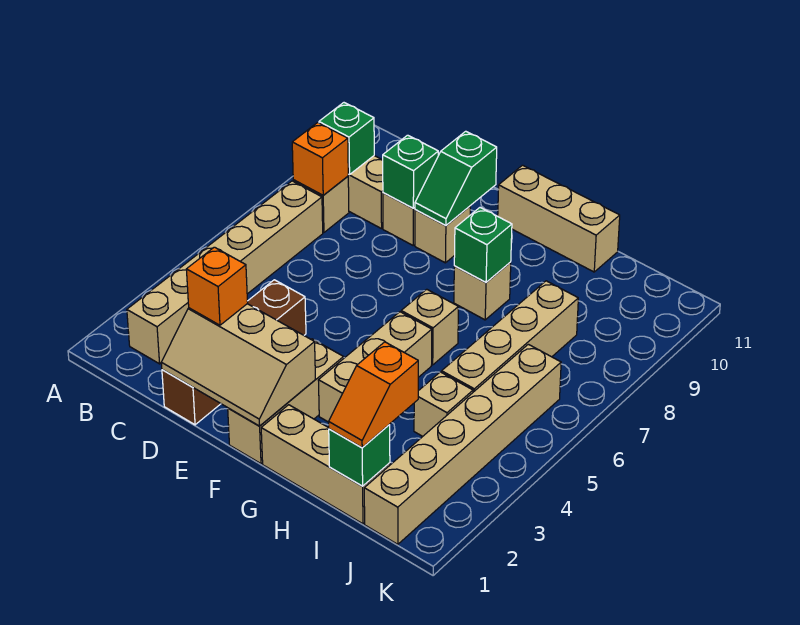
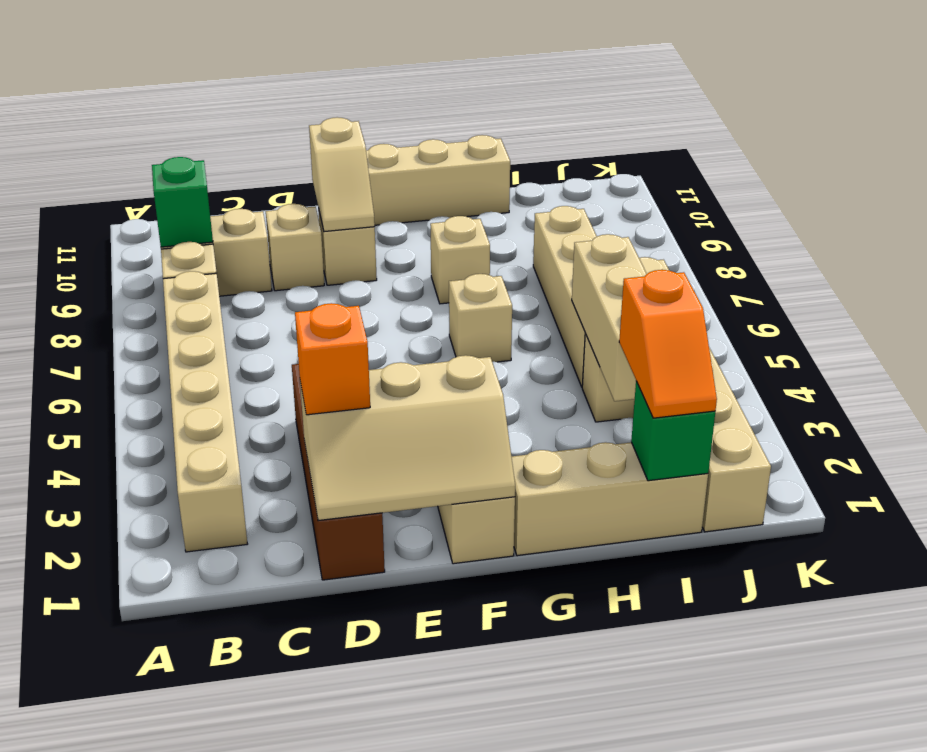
orange brick B8 level 2 -> none
green brick D9 level 2 -> none
green slope E9:E10 level 2 top 10 -> tan slope E9:E10 level 2 top 10
tan brick G3:G5 level 1 -> tan brick I3:I5 level 2
green brick G8 level 2 -> none

